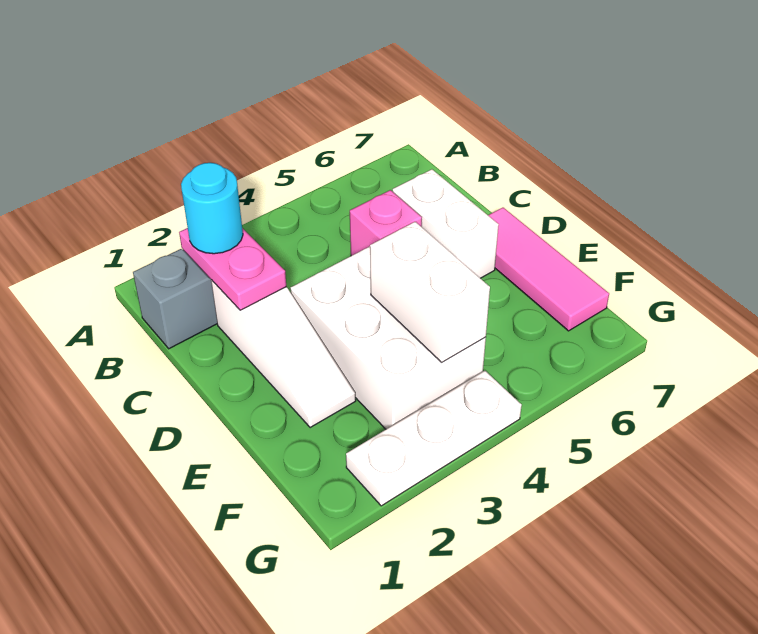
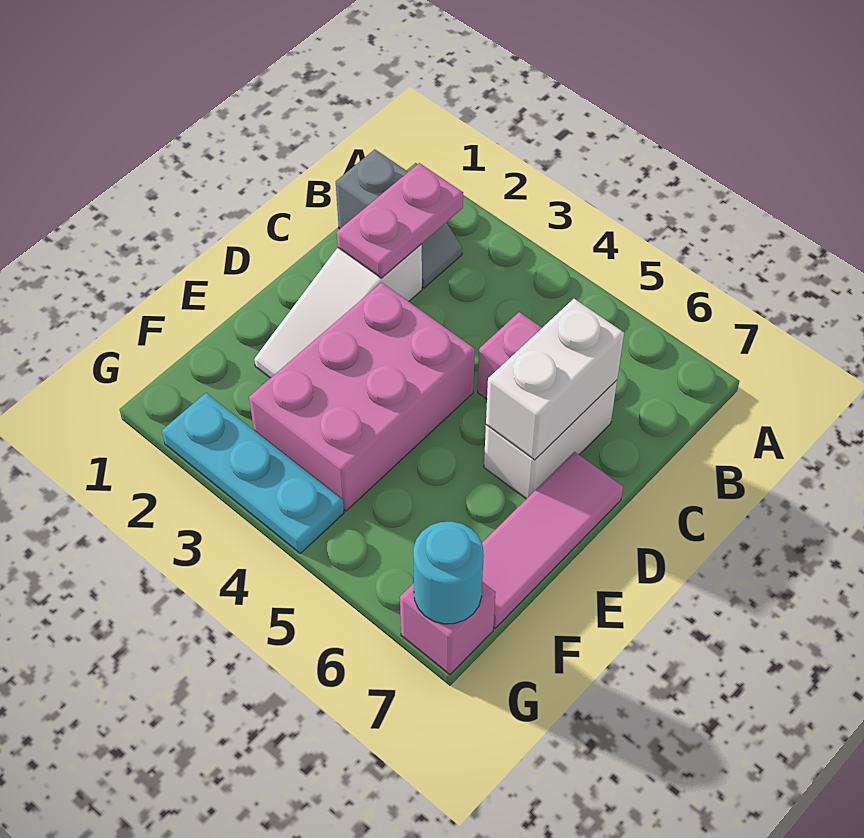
cyan round brick B2 level 3 -> cyan round brick G7 level 2
white brick D3:F4 level 1 -> pink brick D3:F4 level 1
white brick E4:F4 level 2 -> white brick C6:D6 level 2
white plate G2:G4 level 1 -> cyan plate G2:G4 level 1
none -> pink brick G7 level 1

